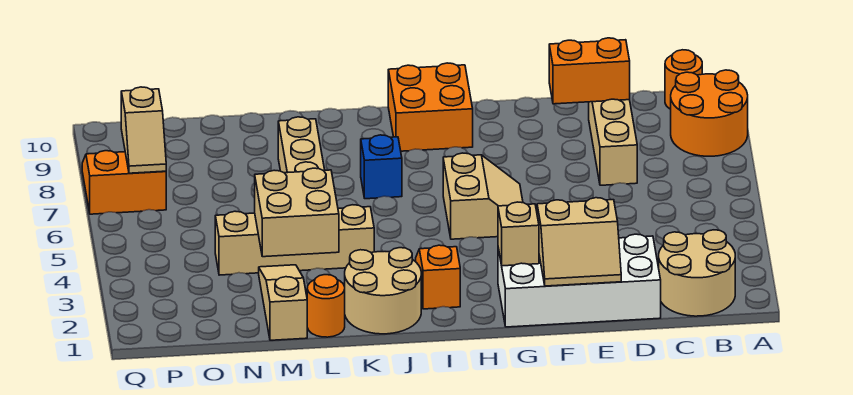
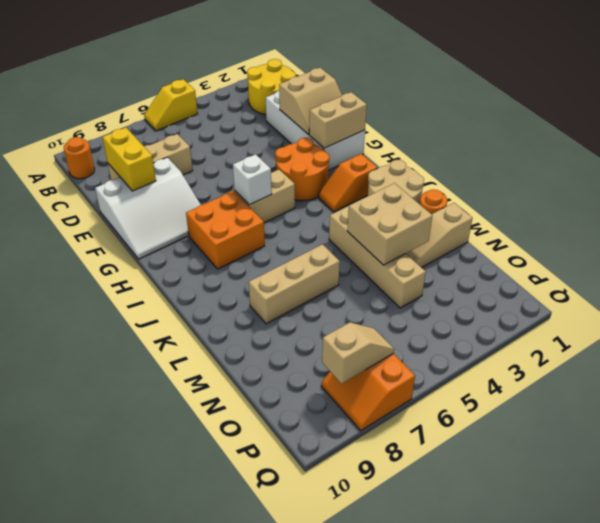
none -> yellow slope A5:A6 level 1 top 5
orange round brick A8:B9 level 1 -> orange round brick G3:H4 level 1
tan round brick B1:C2 level 1 -> yellow round brick B1:C2 level 1
orange brick D9:E9 level 2 -> yellow brick D9:E9 level 2
tan slope E1:F2 level 2 top 2 -> tan slope E1:F2 level 2 top E
none -> white slope E8:G10 level 1 top E
tan brick G2 level 2 -> tan brick G1:G2 level 2
none -> white brick H6 level 2
orange brick H9:I10 level 1 -> orange brick H7:I8 level 1
blue brick J7 level 1 -> none

